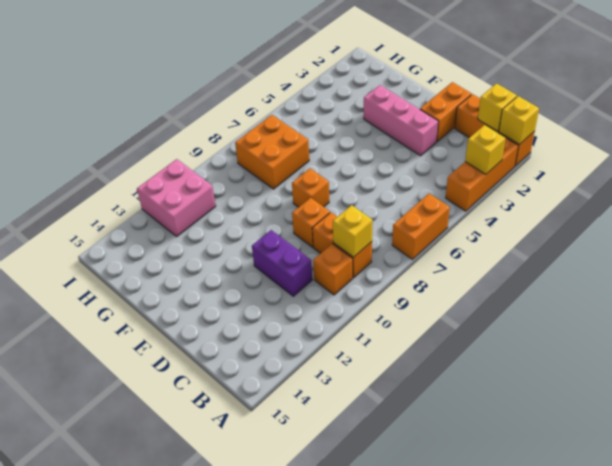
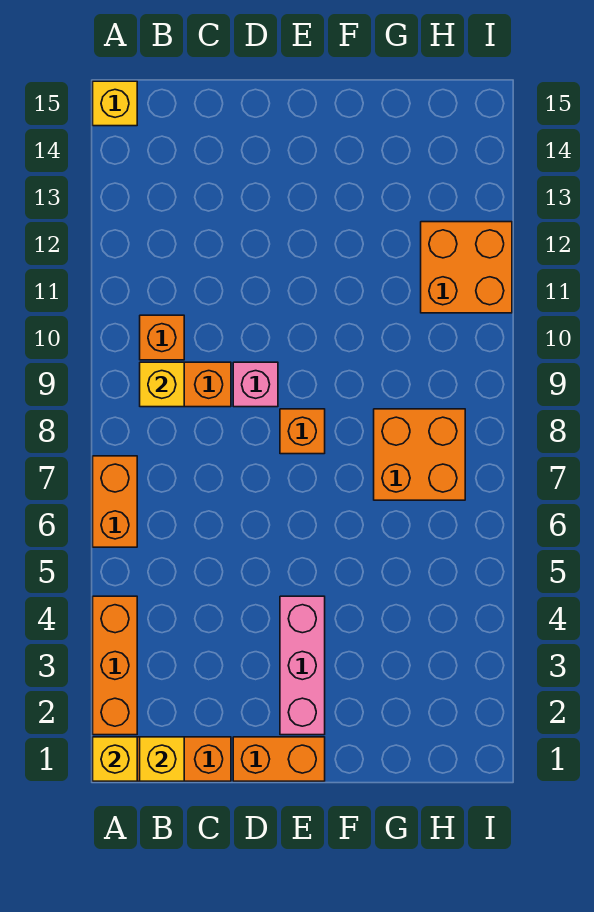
yellow brick A3 level 2 -> yellow brick A15 level 1
purple brick C11:D11 level 1 -> none
orange brick D1:D2 level 1 -> orange brick D1:E1 level 1
pink brick D3:F3 level 1 -> pink brick E2:E4 level 1
orange brick D9 level 1 -> pink brick D9 level 1
pink brick H11:I12 level 1 -> orange brick H11:I12 level 1

